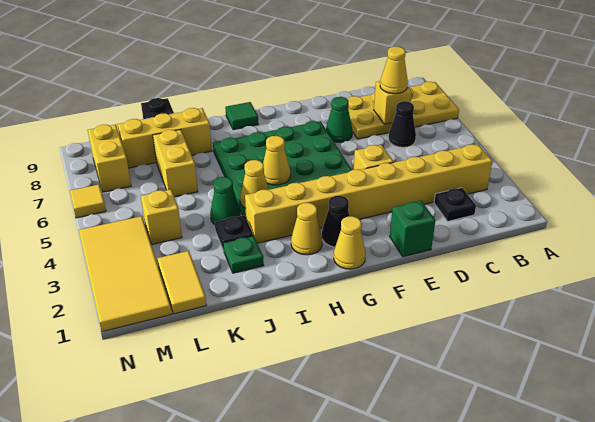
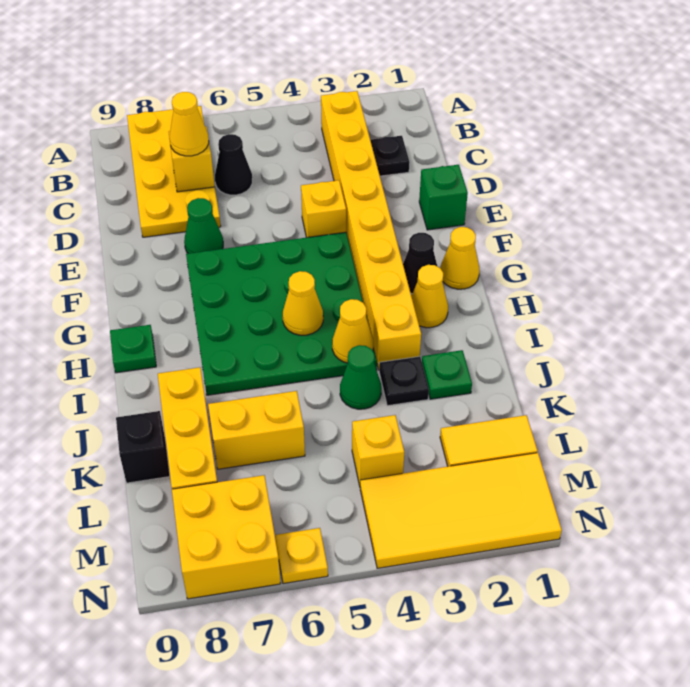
green tile H9 level 1 -> green plate H9 level 1
yellow brick M7:M8 level 1 -> yellow brick M7:N8 level 1
yellow tile N6 level 1 -> yellow plate N6 level 1

